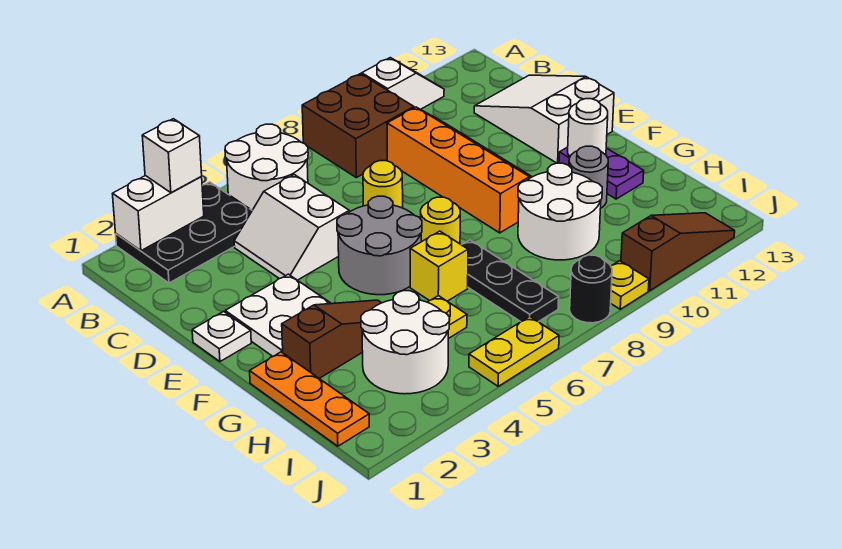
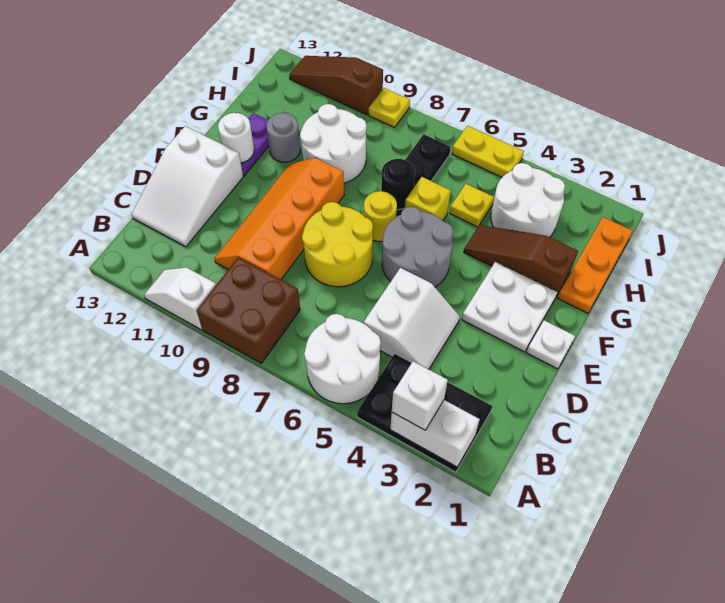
yellow round brick D7 level 1 -> yellow round brick D7:E8 level 1
black round brick J8 level 1 -> black round brick G7 level 2

